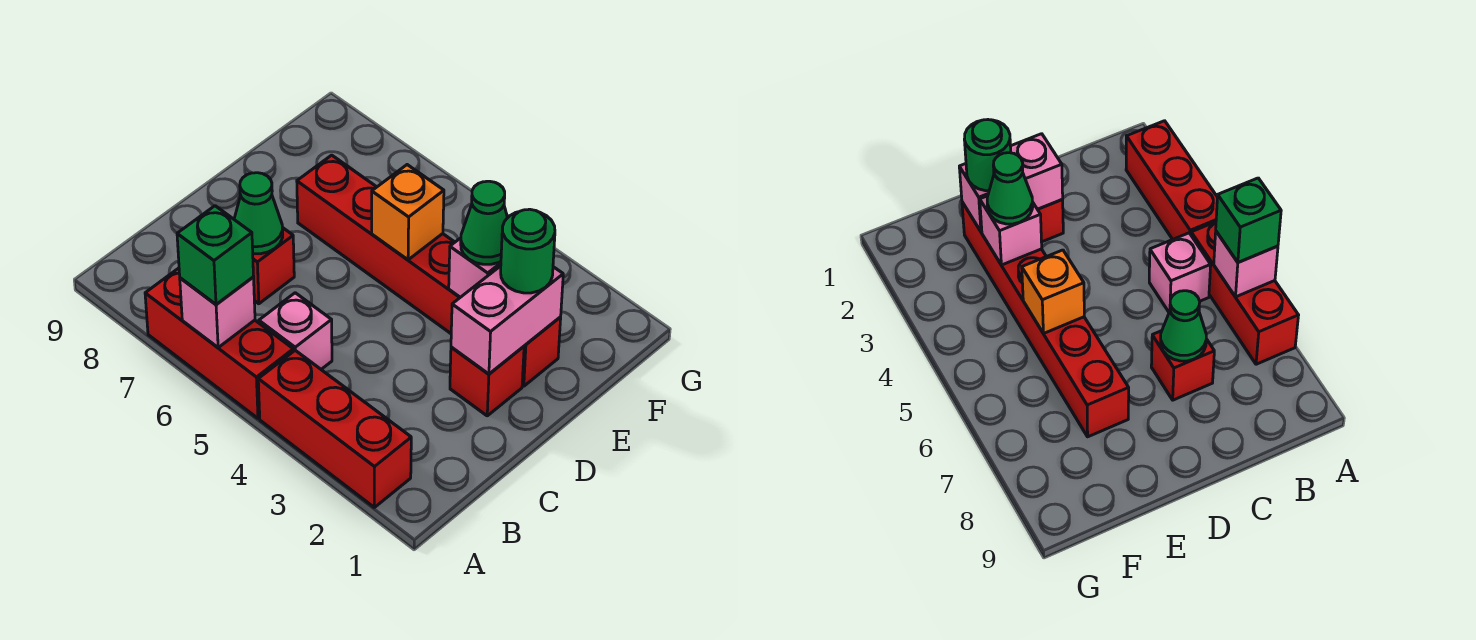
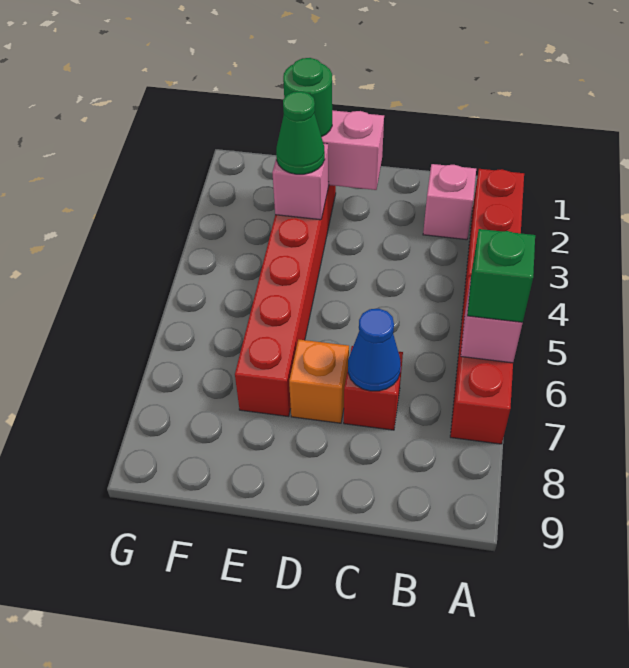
pink brick B5 level 1 -> pink brick B2 level 1
green cone C7 level 2 -> blue cone C7 level 2
red brick D2 level 1 -> none
orange brick E5 level 2 -> orange brick D7 level 1

